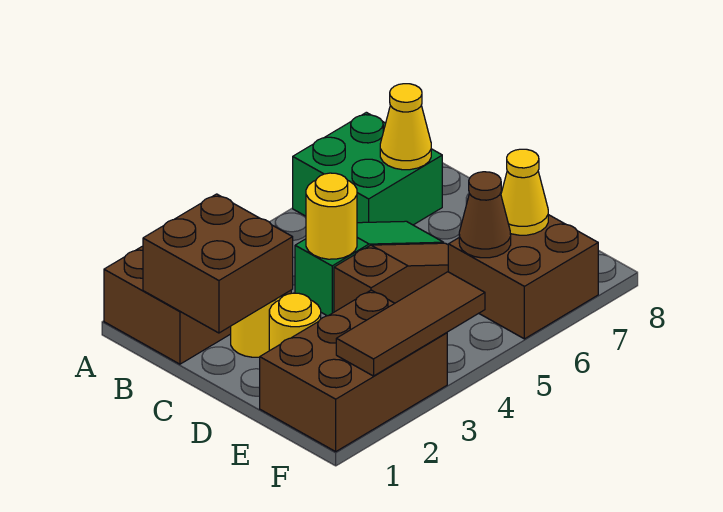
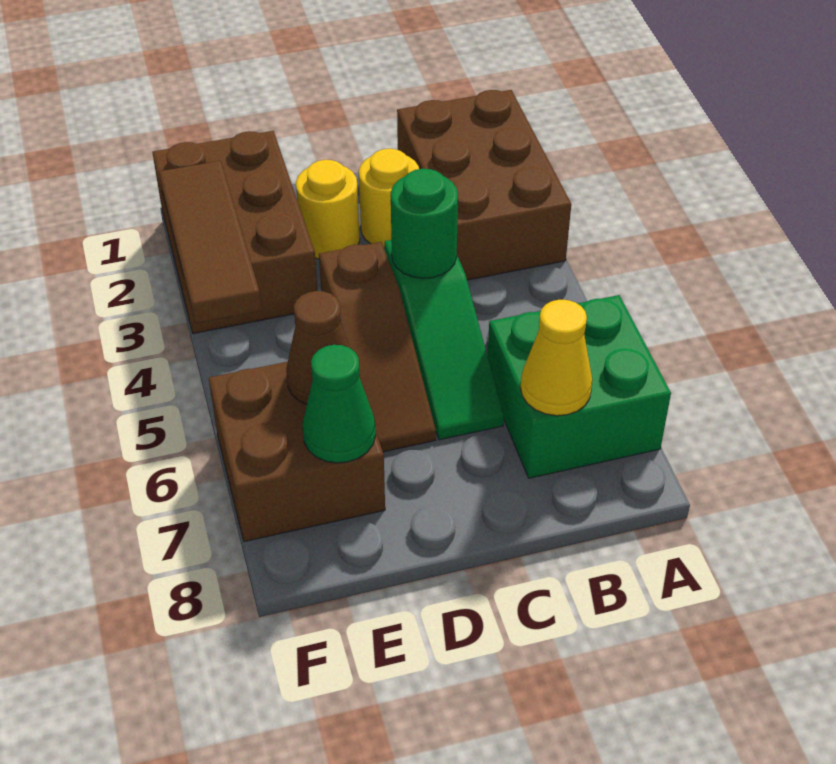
brown brick B1:C2 level 2 -> none
yellow round brick C4 level 2 -> green round brick C4 level 2
yellow cone E7 level 2 -> green cone E7 level 2

